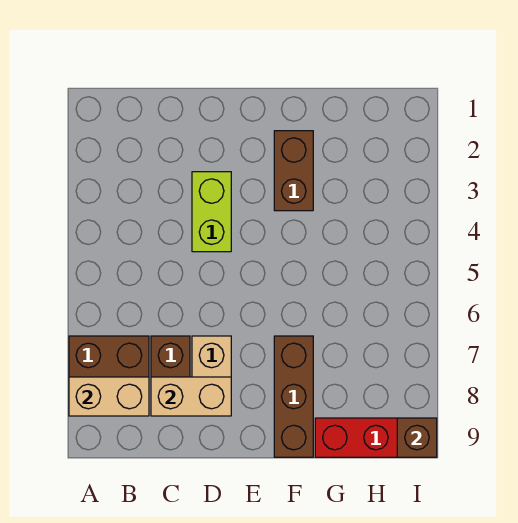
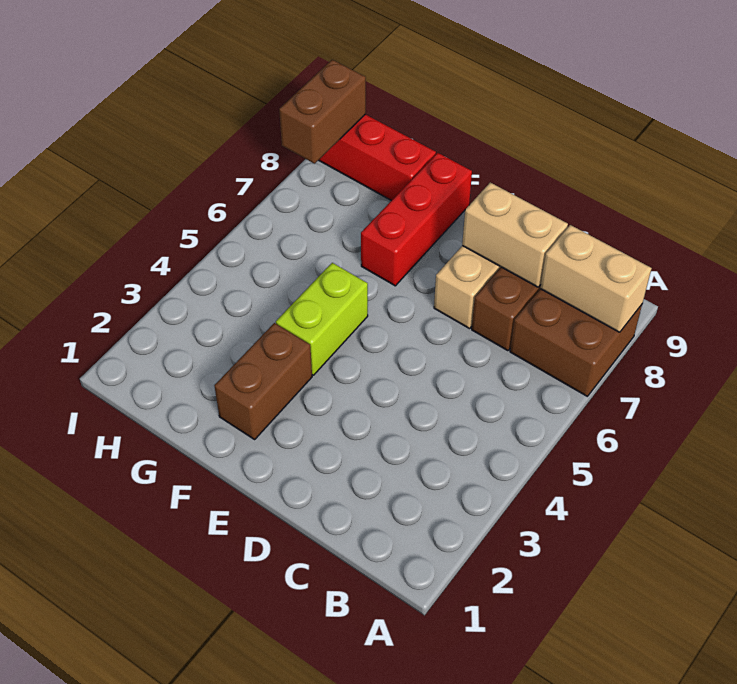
lime brick D3:D4 level 1 -> lime brick F4:F5 level 1
brown brick F7:F9 level 1 -> red brick F7:F9 level 1
brown brick I9 level 2 -> brown brick I8:I9 level 2

